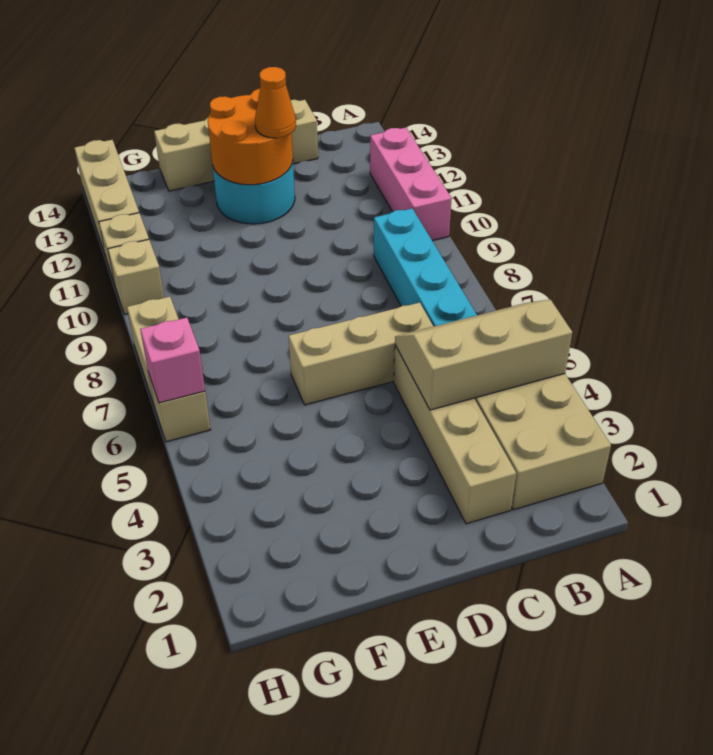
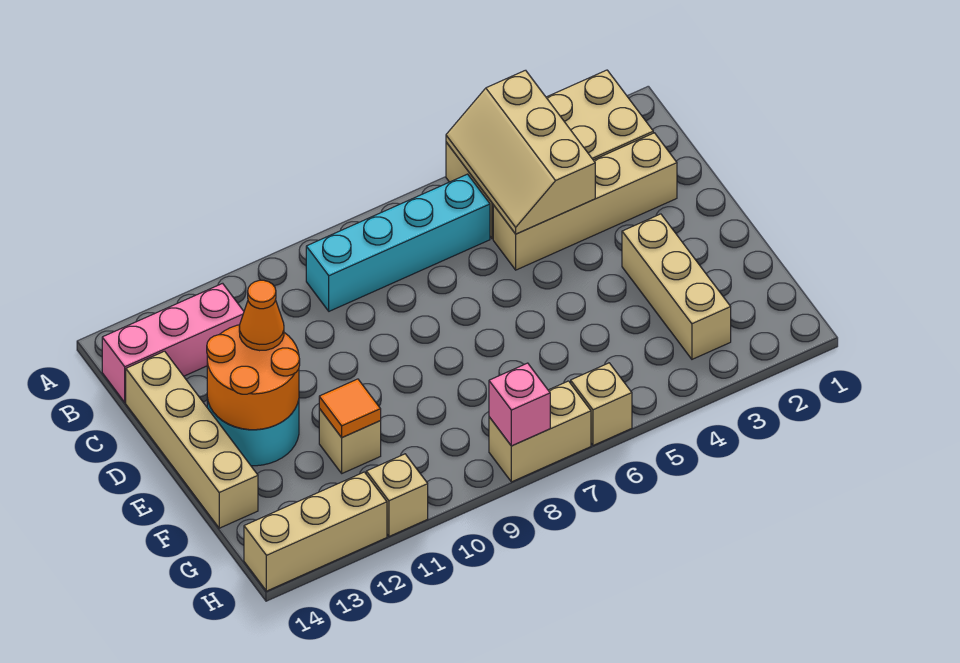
pink brick A10:A12 level 1 -> pink brick B12:B14 level 1
tan brick C6:E6 level 1 -> tan brick E3:G3 level 1
none -> orange tile F11 level 2
pink brick H6 level 2 -> pink brick H8 level 2
tan brick H10 level 1 -> tan brick F11 level 1

